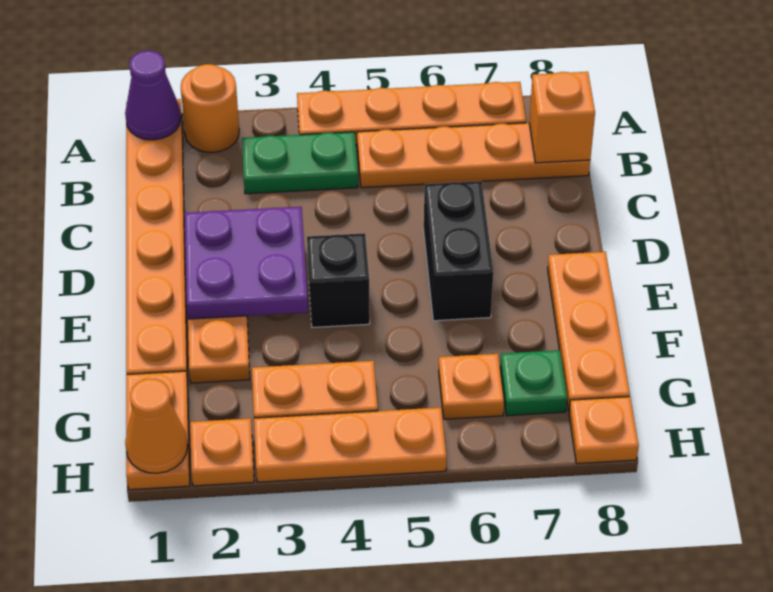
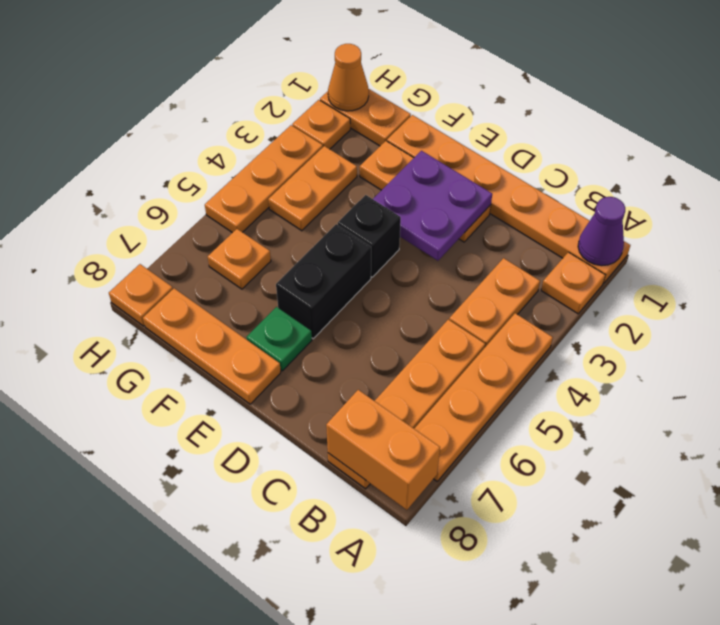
orange round brick A2 level 1 -> orange plate A2 level 1
green plate B3:B4 level 1 -> orange plate B3:B4 level 1
orange brick B8 level 2 -> orange brick A8:B8 level 2
black brick D6:E6 level 1 -> black brick E5:E6 level 1
green plate G7 level 1 -> green plate E7 level 1

